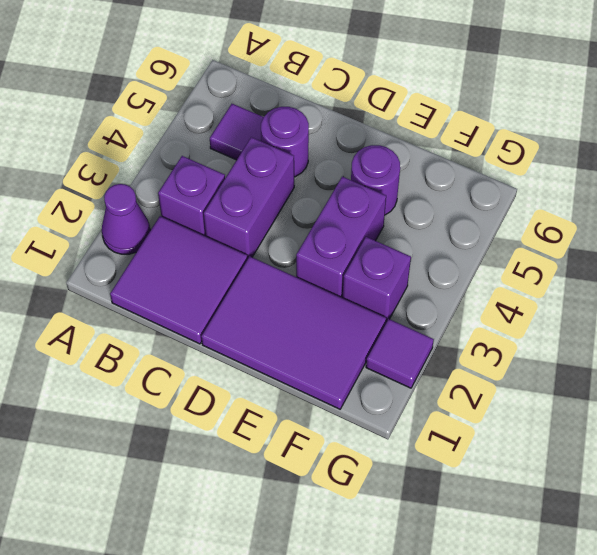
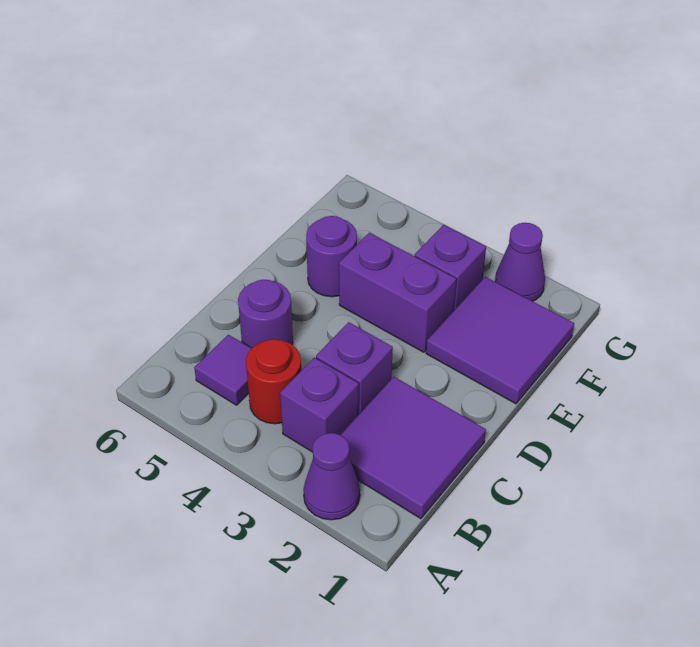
none -> red round brick B4 level 1
purple brick C3:C4 level 1 -> purple brick C3 level 1
purple tile D1:F2 level 1 -> purple tile E1:F2 level 1
purple tile G2 level 1 -> purple cone G2 level 1

